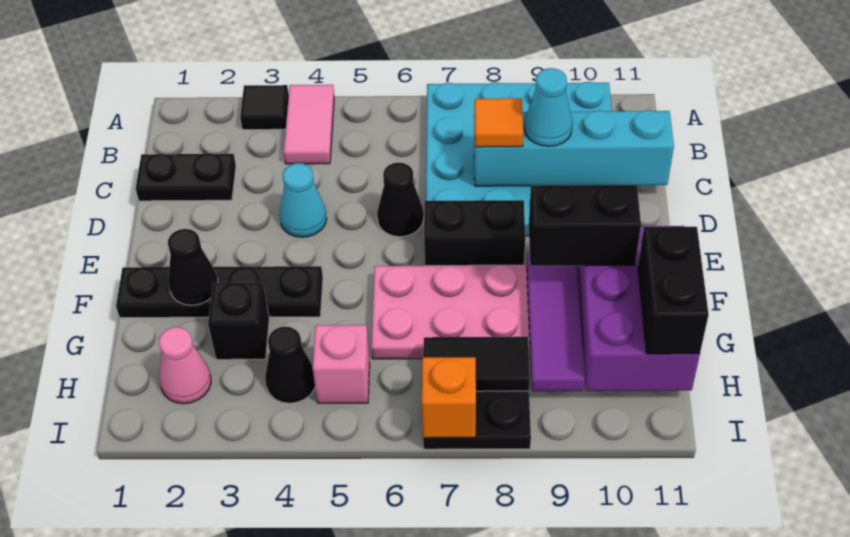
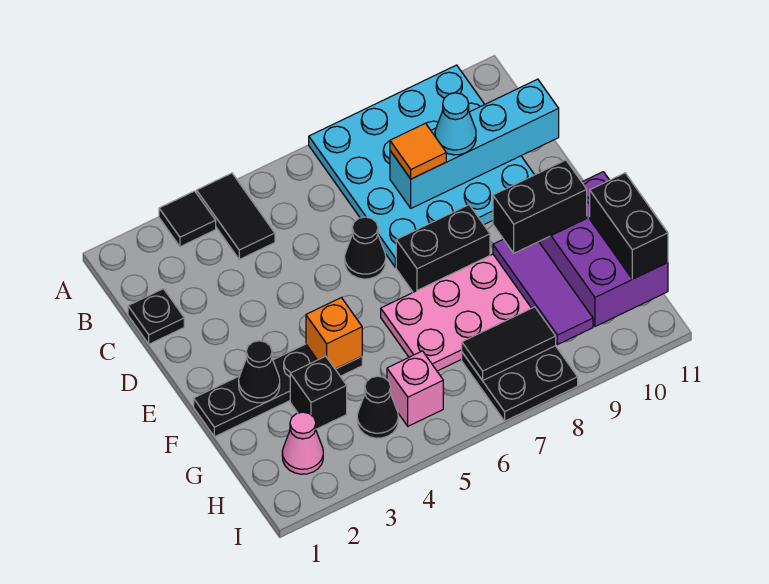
pink tile A4:B4 level 1 -> black tile A4:B4 level 1
black plate C1:C2 level 1 -> black plate C1 level 1
cyan cone D4 level 1 -> none
orange brick I7 level 2 -> orange brick F4 level 2

